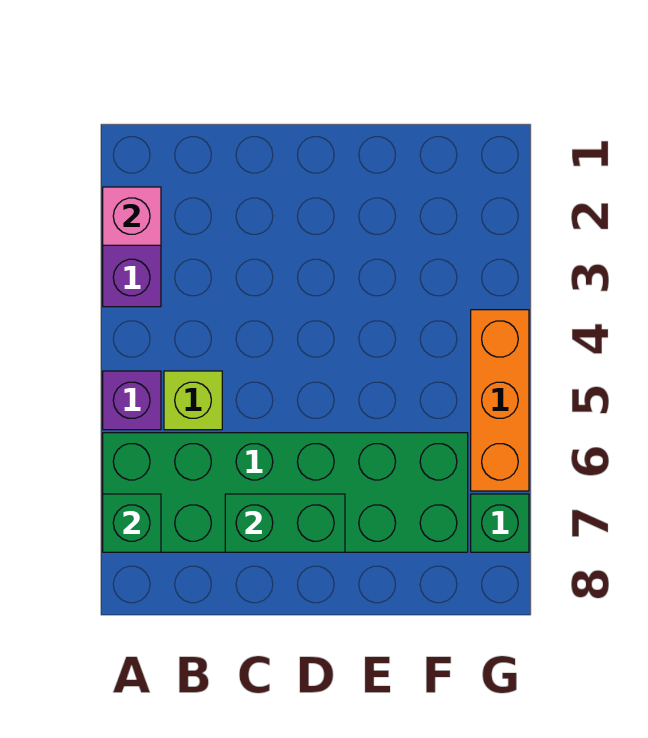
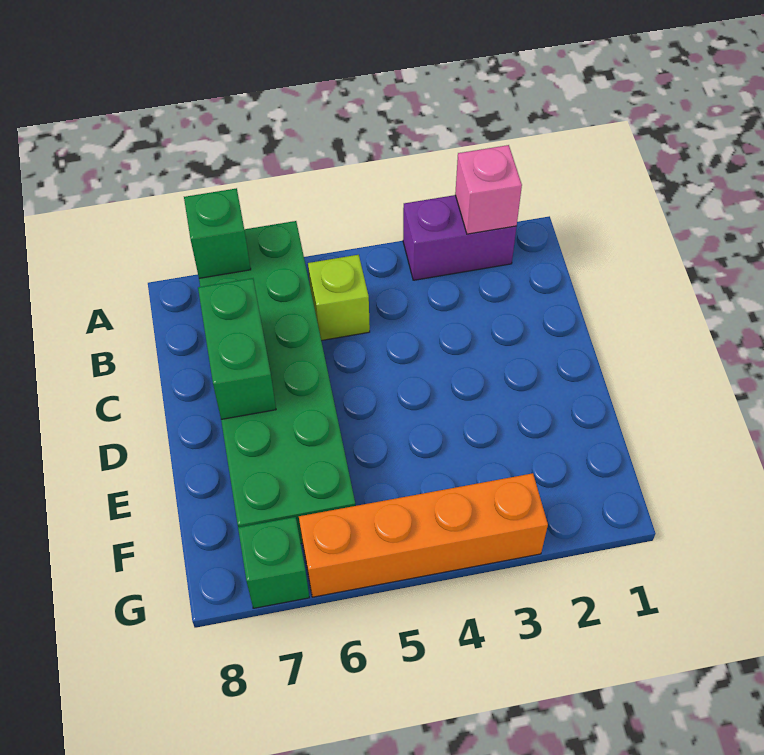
purple brick A5 level 1 -> none
orange brick G4:G6 level 1 -> orange brick G3:G6 level 1

